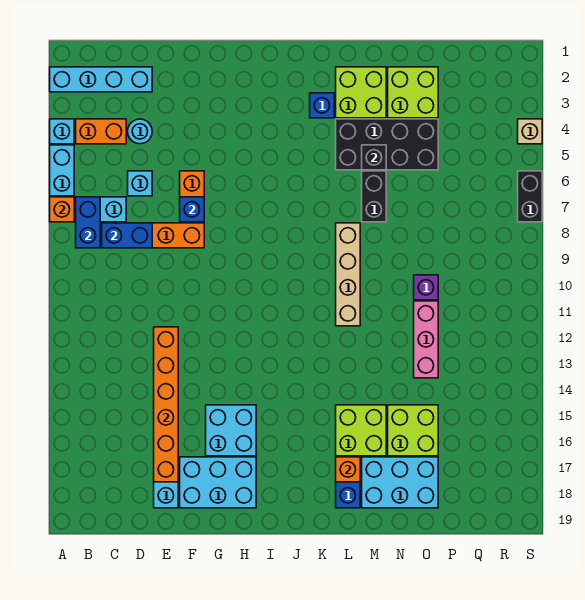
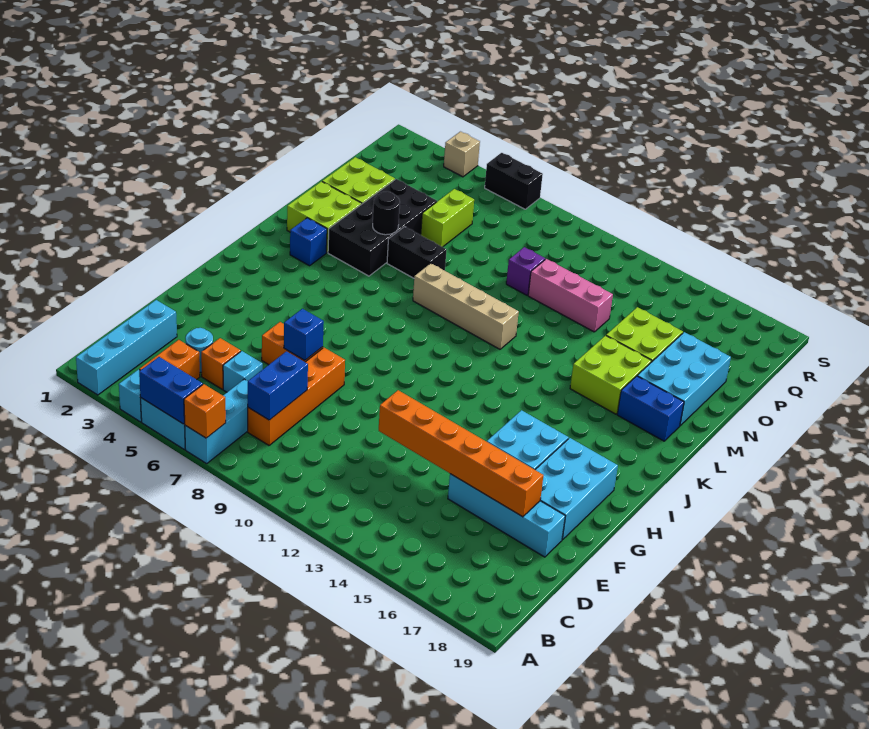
blue brick B7:B8 level 2 -> blue brick A5:A6 level 2
orange brick L17 level 2 -> orange brick D5 level 1
black brick M5 level 2 -> black round brick M5 level 2
none -> lime brick O6:P6 level 1

